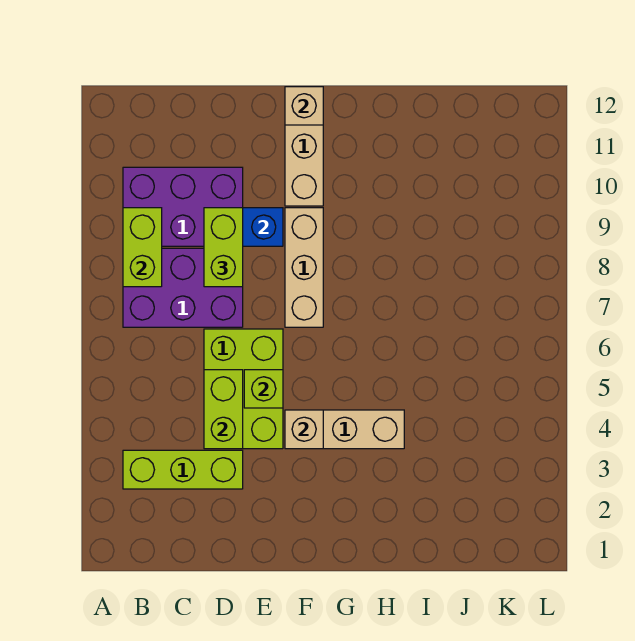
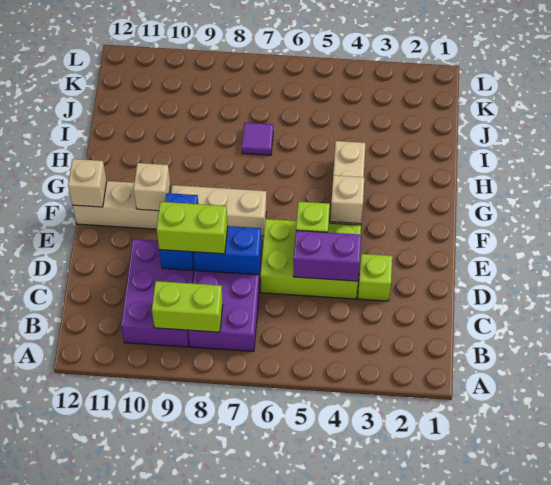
lime brick B3:D3 level 1 -> lime brick D3 level 1
lime brick D4:D5 level 2 -> purple brick D4:D5 level 2
none -> blue brick D7:D8 level 2
none -> tan brick F10 level 2
none -> purple tile I7 level 1

